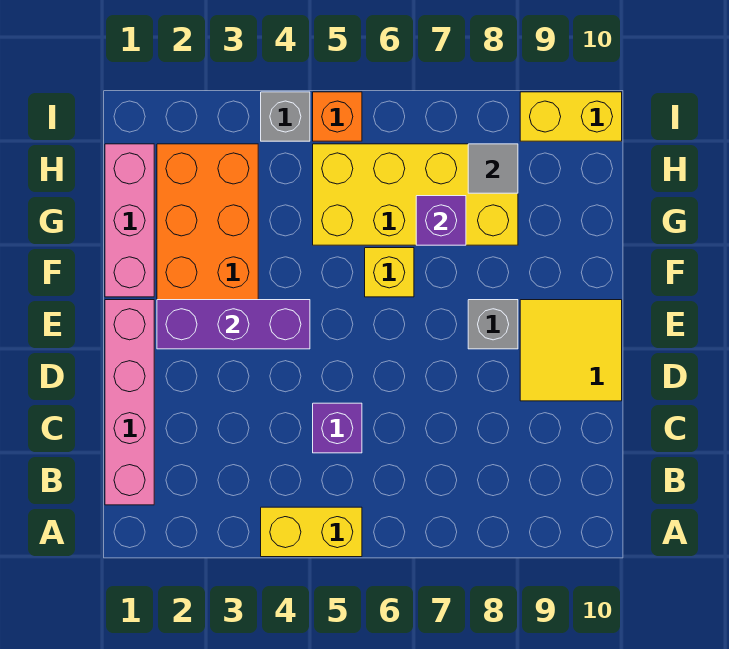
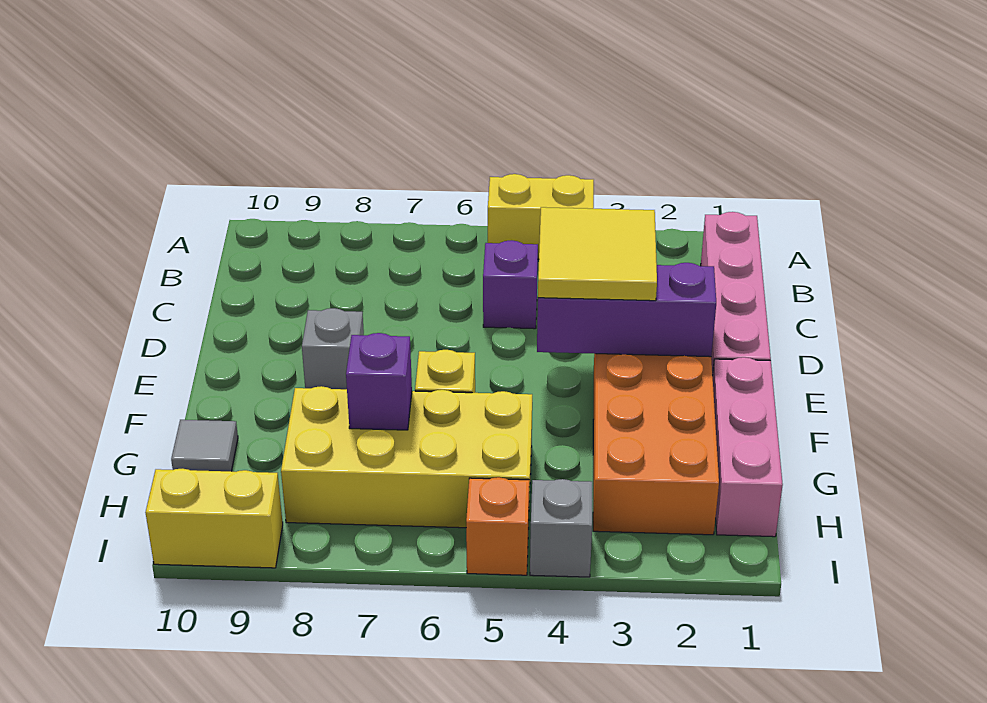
yellow tile D9:E10 level 1 -> yellow tile D3:E4 level 3
grey tile H8 level 2 -> grey tile G10 level 1

